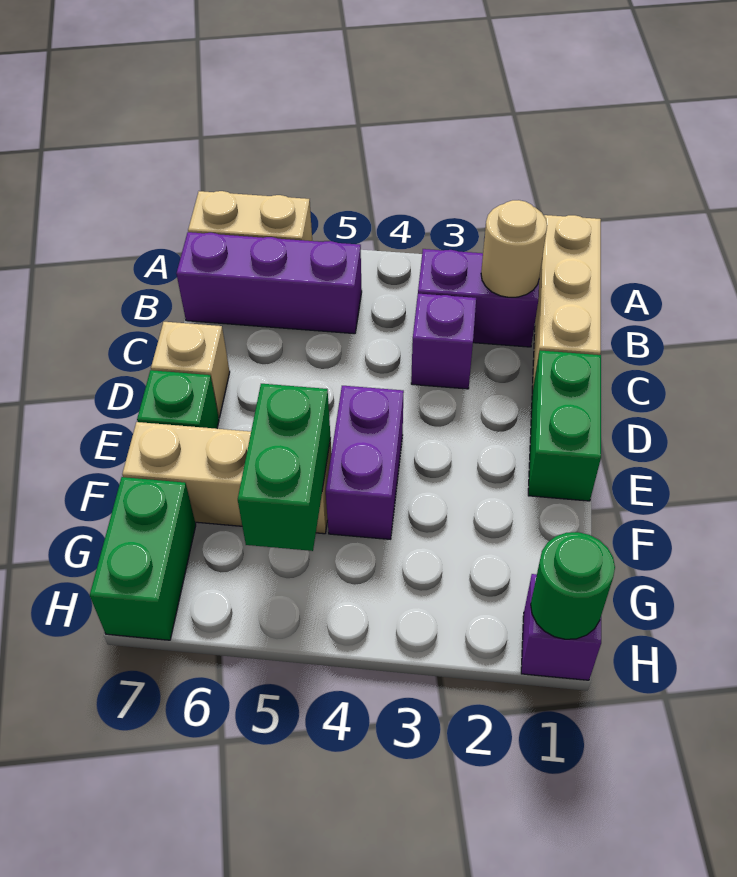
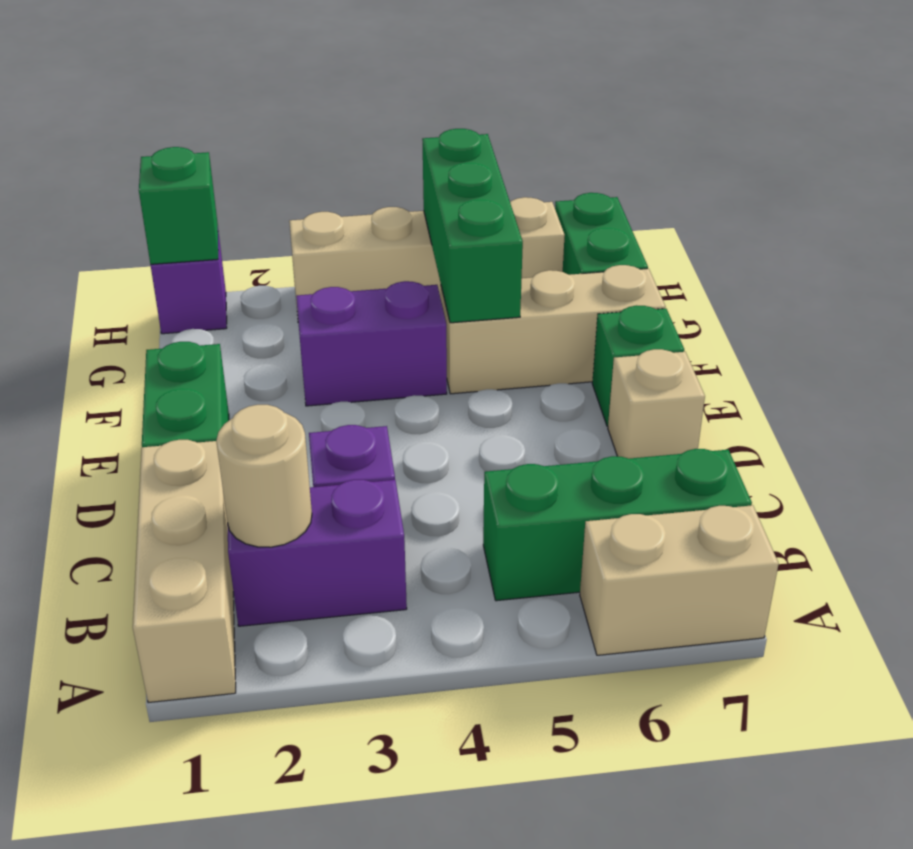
purple brick B5:B7 level 1 -> green brick B5:B7 level 1
purple brick E4:F4 level 1 -> purple brick F3:F4 level 1
green brick F5:G5 level 2 -> green brick F5:H5 level 2
green round brick H1 level 2 -> green brick H1 level 2
none -> tan brick H3:H6 level 1

